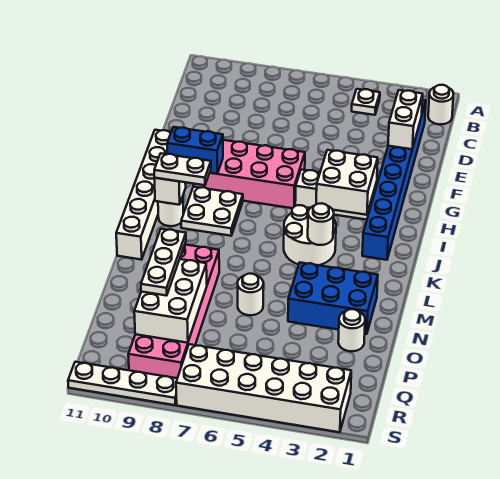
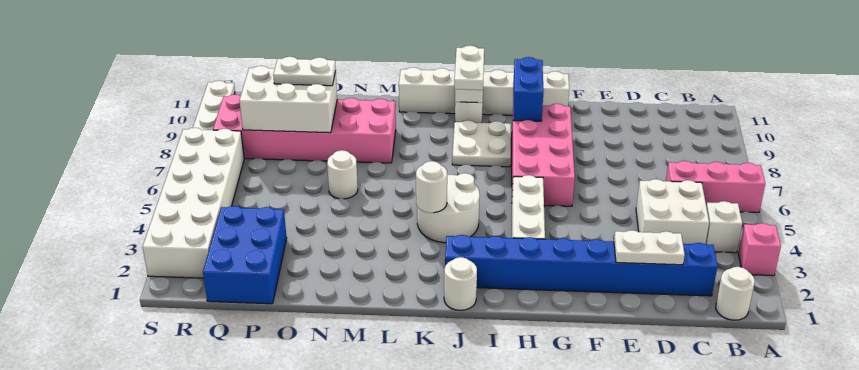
none -> pink brick A3 level 1
none -> pink brick A6:C6 level 1
white plate B4 level 1 -> white brick B4 level 1
white brick D2:E2 level 2 -> white plate D2:E2 level 2
white brick H3:I4 level 2 -> white brick C4:D5 level 1
blue brick M2:N4 level 1 -> blue brick P1:Q3 level 1
white plate N9:P9 level 3 -> white plate O9:P9 level 3
white round brick O2 level 1 -> white round brick J1 level 1

